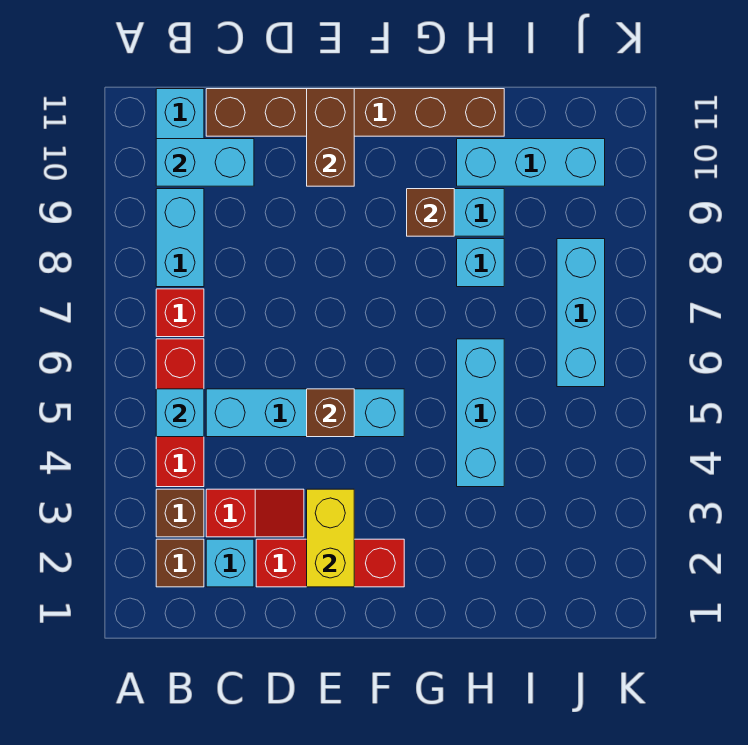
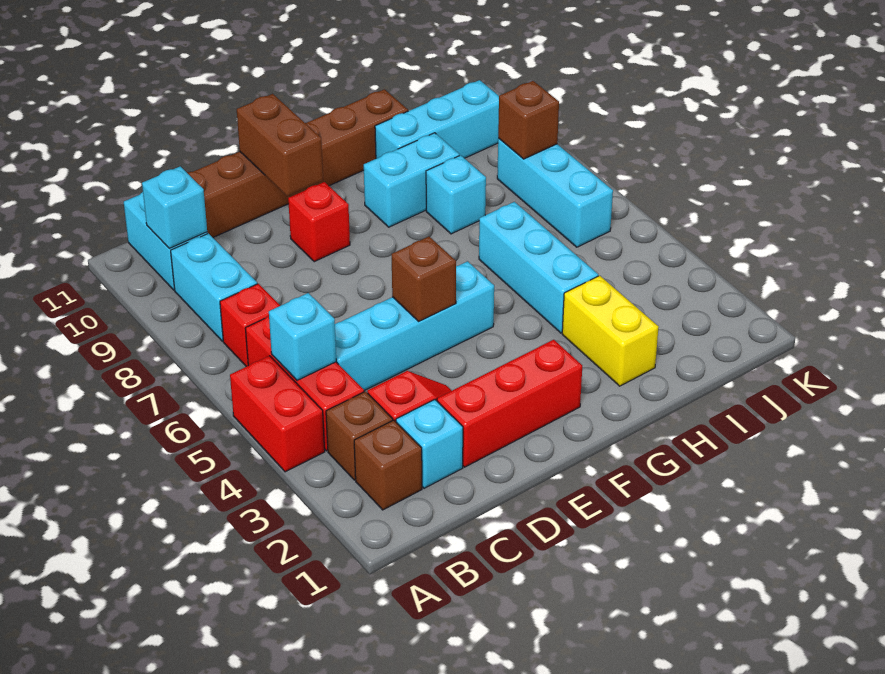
none -> red brick A4:A5 level 1
cyan brick B10:C10 level 2 -> cyan brick B10 level 2
yellow brick E2:E3 level 2 -> yellow brick H2:H3 level 1
none -> red brick E9 level 1
brown brick G9 level 2 -> brown brick J8 level 2

